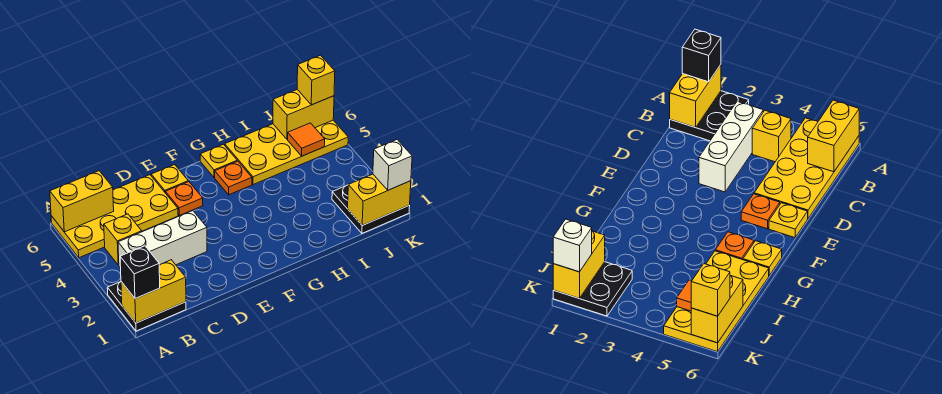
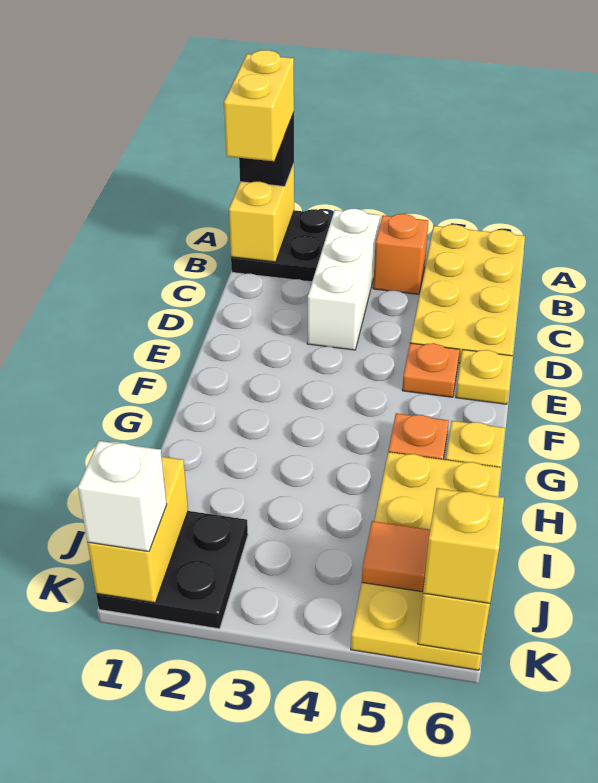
yellow brick A6:B6 level 2 -> yellow brick A1:B1 level 4
yellow brick B4 level 1 -> orange brick B4 level 1

